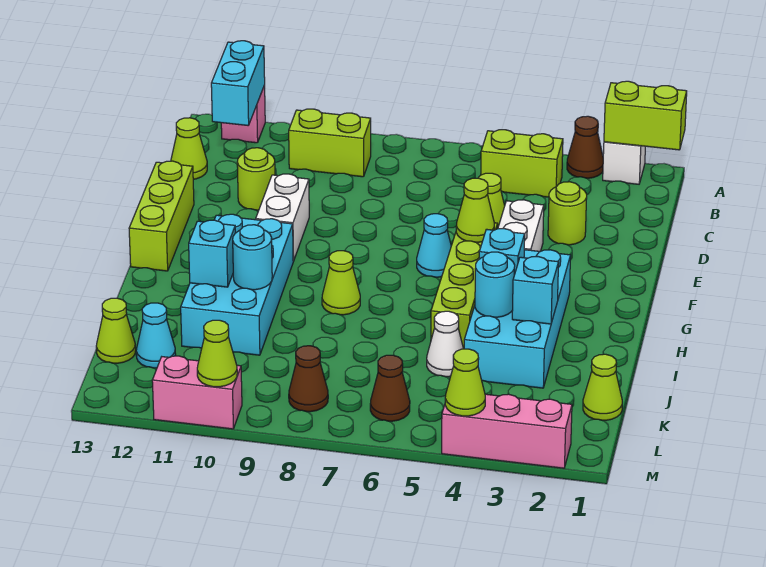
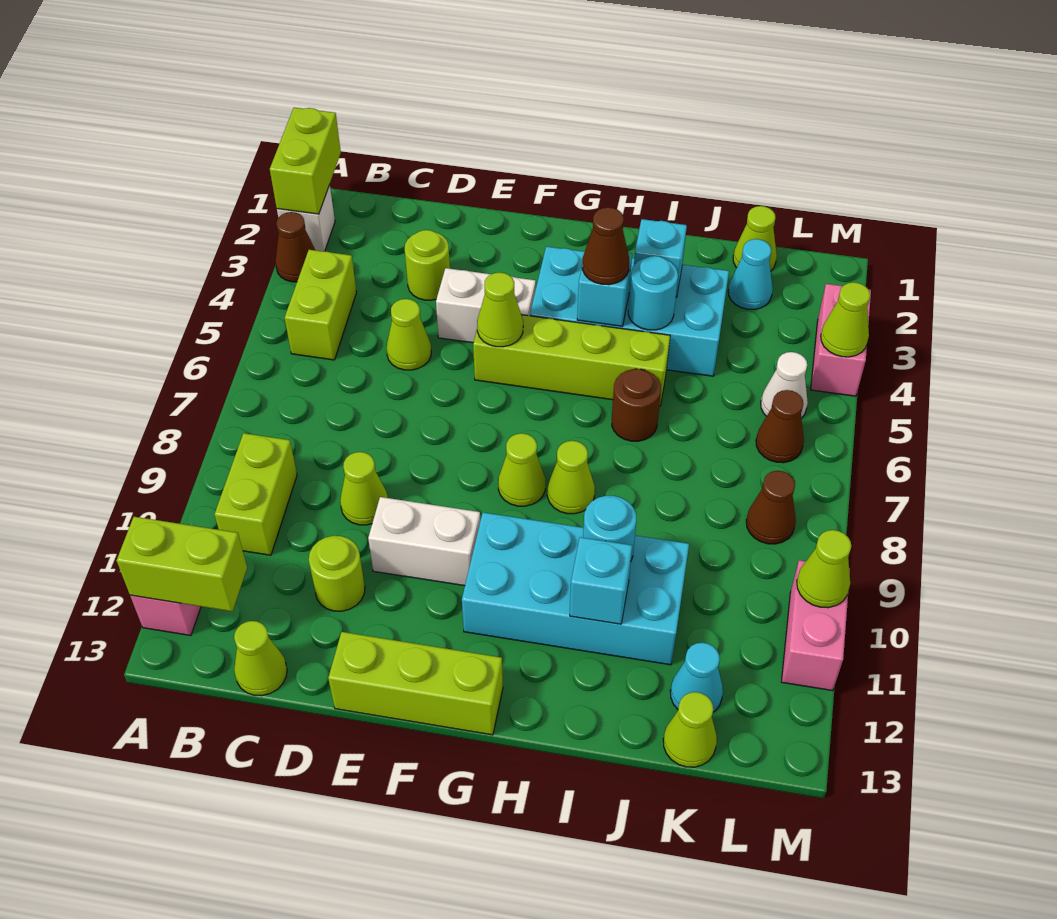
cyan brick A12:B12 level 2 -> lime brick A12:B12 level 2
none -> lime cone D9 level 1
cyan cone F6 level 1 -> cyan cone K2 level 1
none -> lime cone G8 level 1
none -> brown cone H4 level 3
none -> brown round brick I6 level 1
white cone J5 level 1 -> white cone L5 level 1
pink brick M2:M4 level 1 -> pink brick M3:M4 level 1

